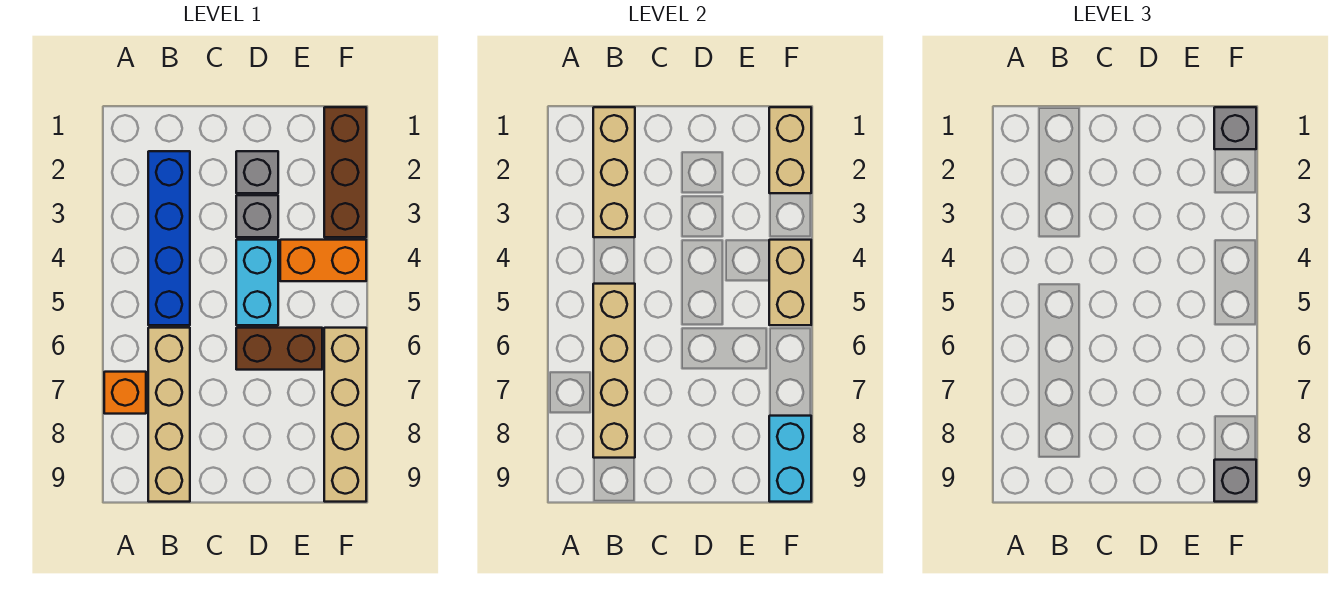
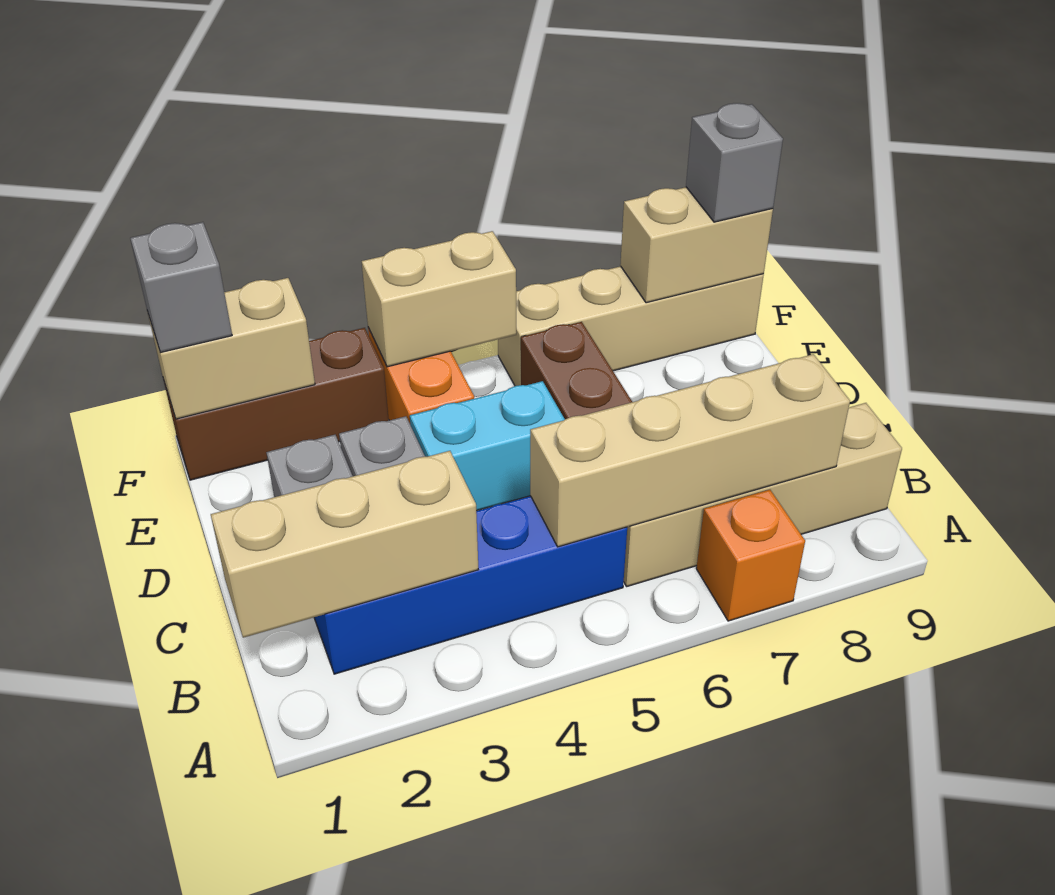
cyan brick F8:F9 level 2 -> tan brick F8:F9 level 2

